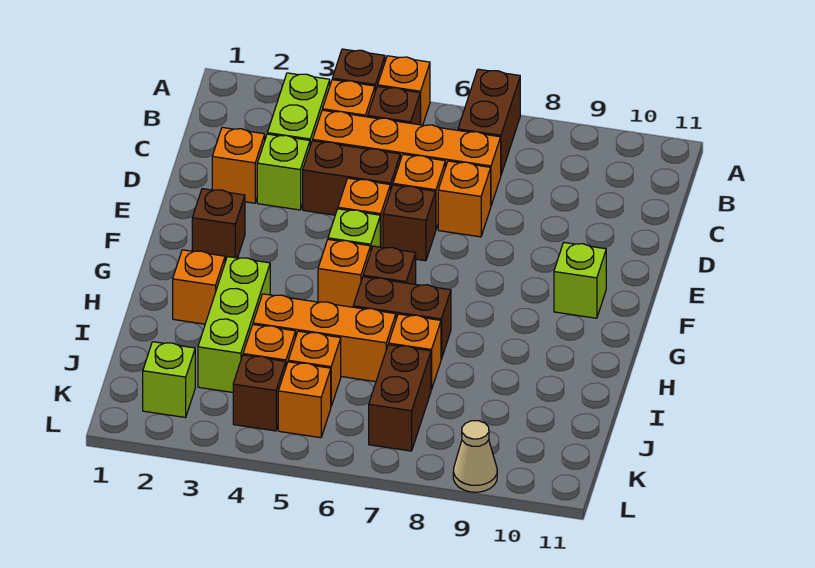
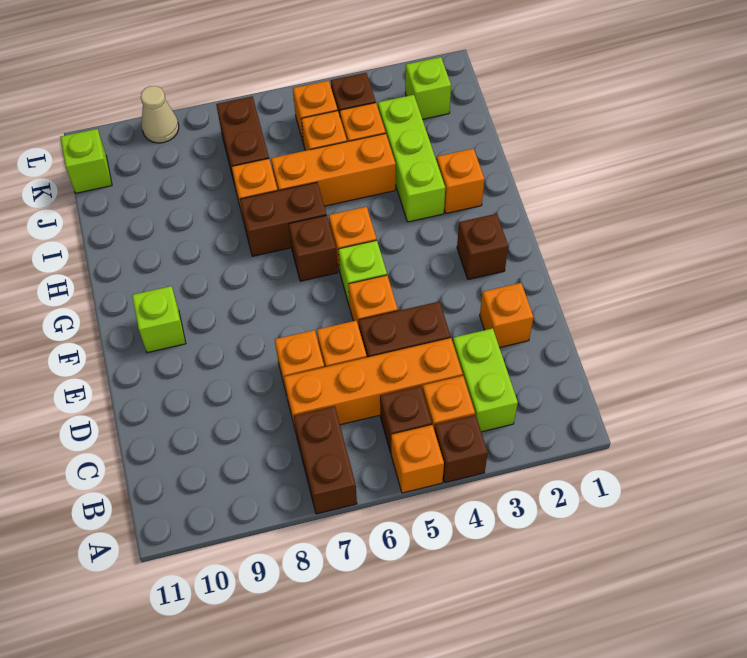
lime brick D3 level 1 -> lime brick K11 level 1
brown brick E6 level 1 -> none

